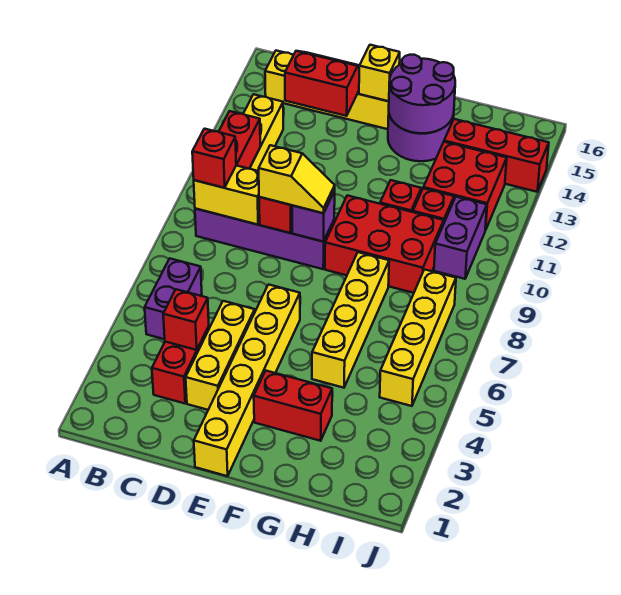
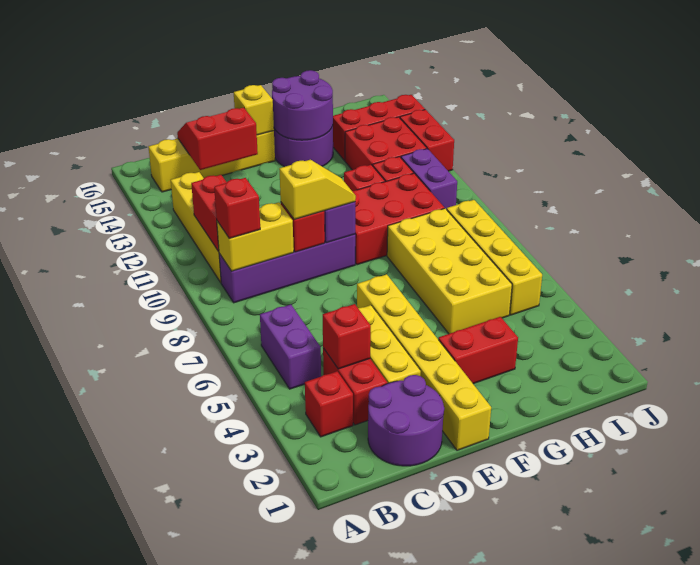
none -> red brick B3 level 1
none -> purple round brick C1:D2 level 1
yellow brick G5:G8 level 1 -> yellow brick G5:H8 level 1
none -> red brick J12:J13 level 1

